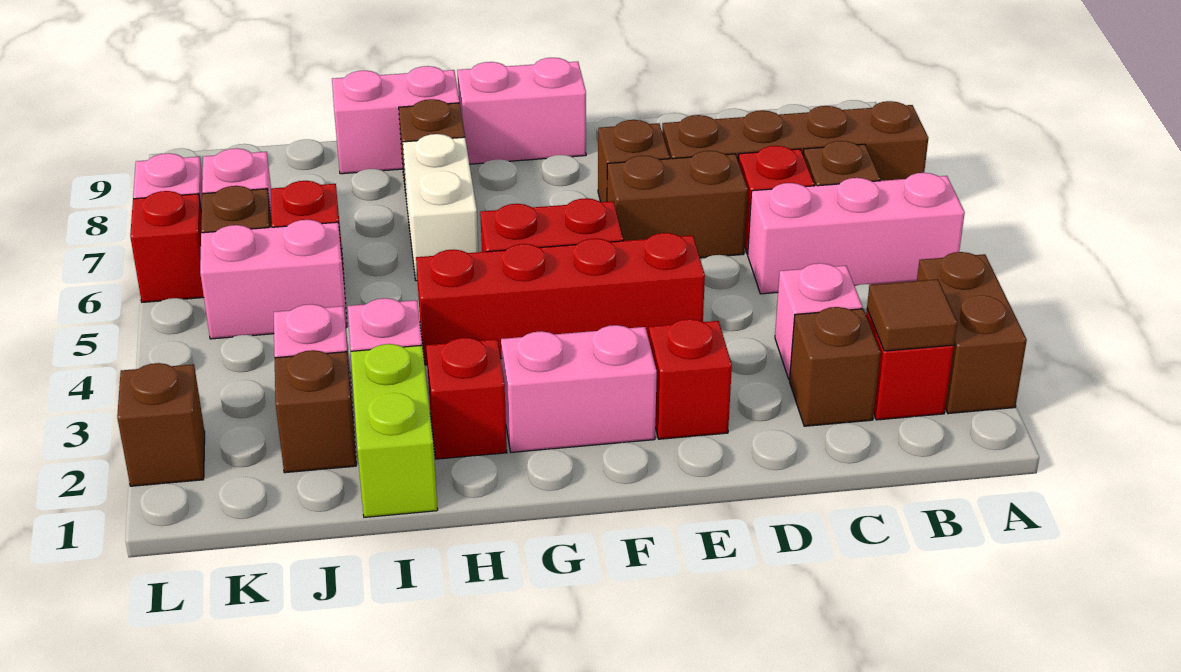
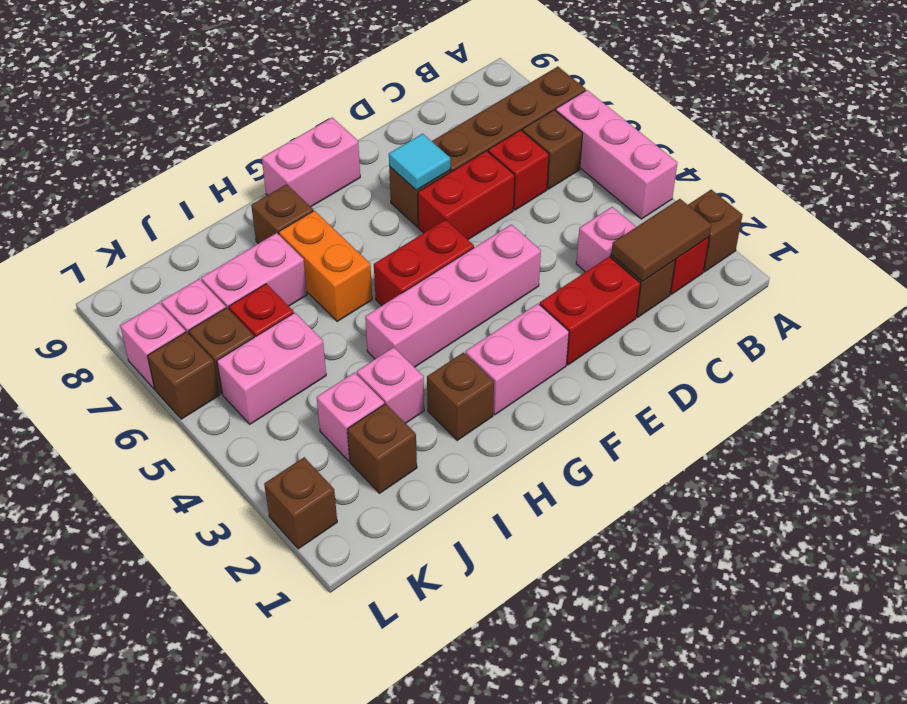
brown brick A2:A3 level 1 -> brown brick A2 level 1
pink brick A5:C5 level 1 -> pink brick A4:A6 level 1
brown tile B2 level 2 -> brown tile B2:C2 level 2
brown brick D6:E6 level 1 -> red brick D6:E6 level 1
red brick E2 level 1 -> red brick D2:E2 level 1
red brick E4:H4 level 1 -> pink brick E4:H4 level 1
none -> cyan tile E7 level 2
red brick H2 level 1 -> brown brick H2 level 1
white brick H6:H7 level 1 -> orange brick H6:H7 level 1
pink brick H9:I9 level 1 -> pink brick I7:J7 level 1
lime brick I1:I2 level 1 -> none
red brick L6 level 1 -> brown brick L6 level 1

